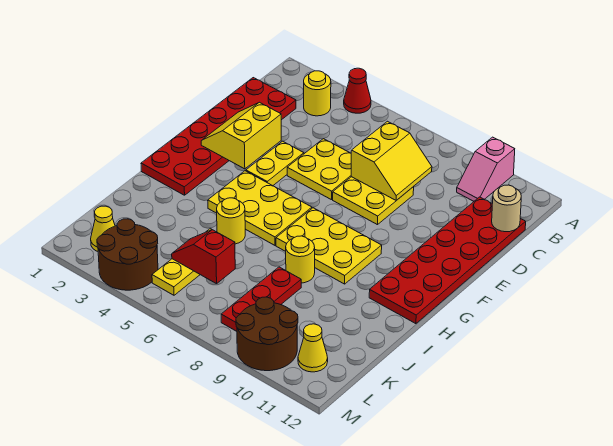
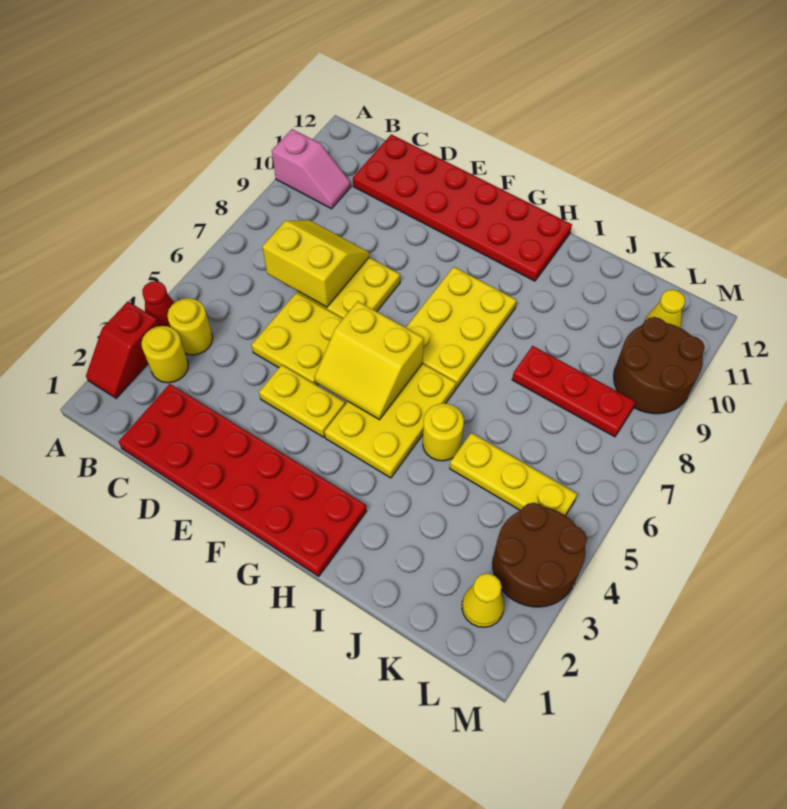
tan round brick C12 level 2 -> none
yellow slope E2:F3 level 2 top 3 -> yellow slope F5:G6 level 2 top 6
yellow round brick I8 level 1 -> yellow round brick B4 level 1
red slope K5:K6 level 2 top 6 -> red slope A2:A3 level 1 top 3

